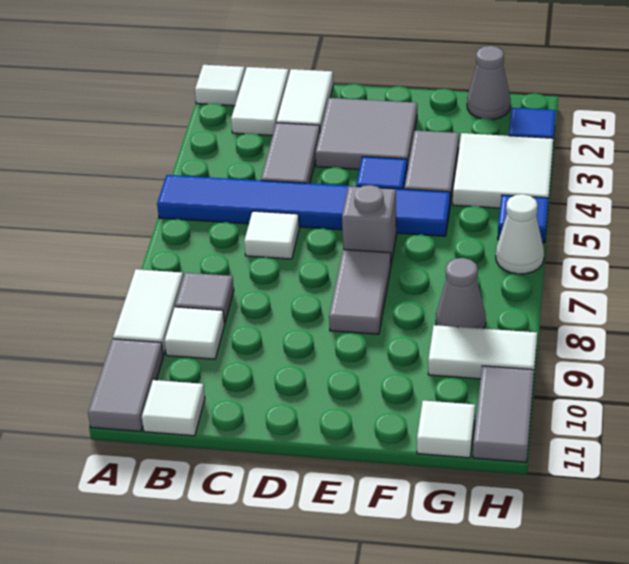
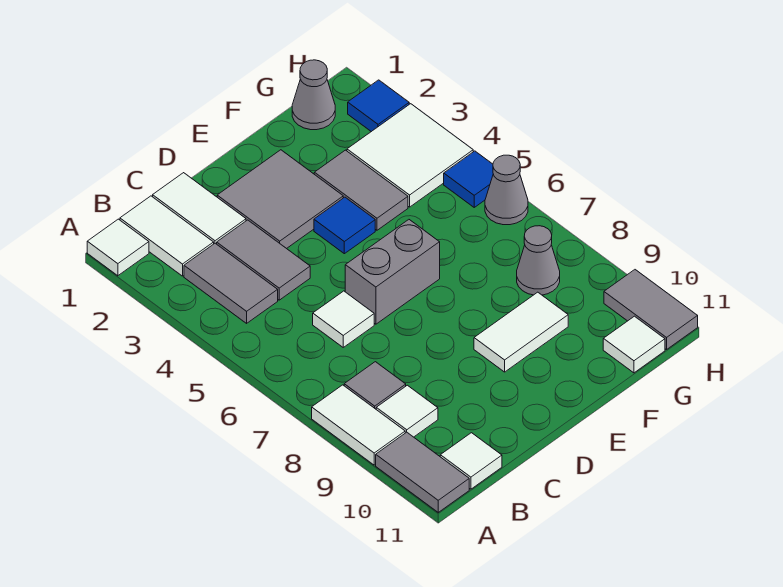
blue tile A5:F5 level 1 -> none
grey brick E6 level 1 -> grey brick D6:E6 level 1
grey tile E7:E8 level 1 -> grey tile B3:B4 level 1
white tile G9:H9 level 1 -> white tile E9:F9 level 1
white cone H6 level 1 -> grey cone H6 level 1

